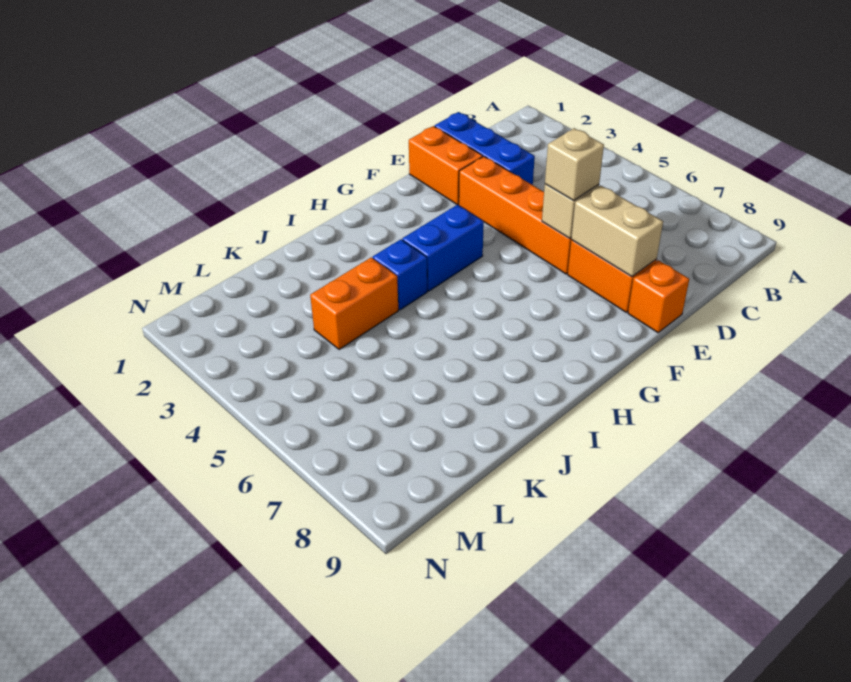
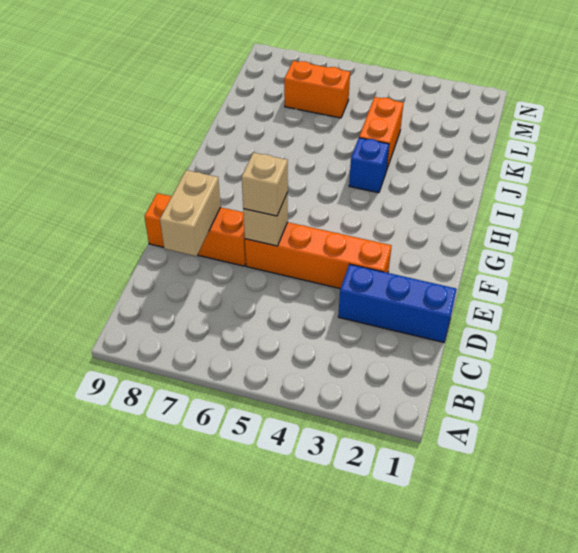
orange brick E1:E2 level 1 -> orange brick L6:L7 level 1
tan brick E7:E8 level 2 -> tan brick D8:E8 level 2
blue brick G4:H4 level 1 -> none

